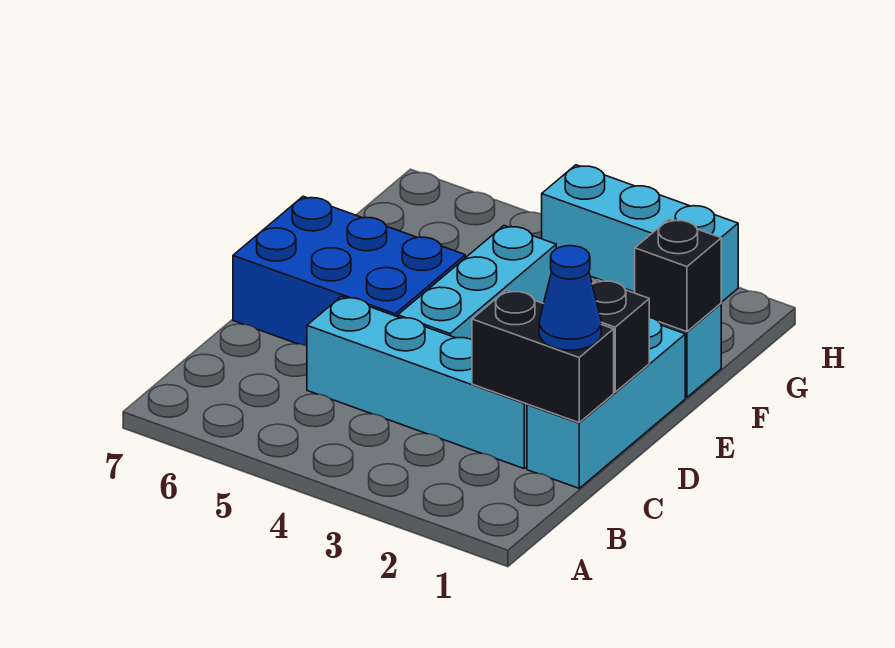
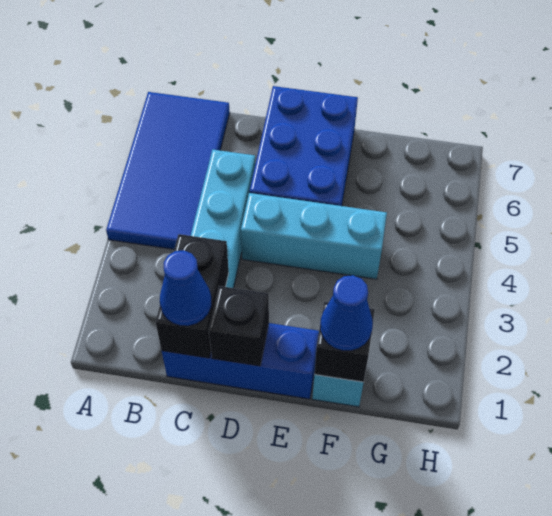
none -> blue tile A4:B7 level 1
cyan brick C1:E1 level 1 -> blue brick C1:E1 level 1
none -> blue cone F1 level 3
cyan brick H2:H4 level 1 -> none

